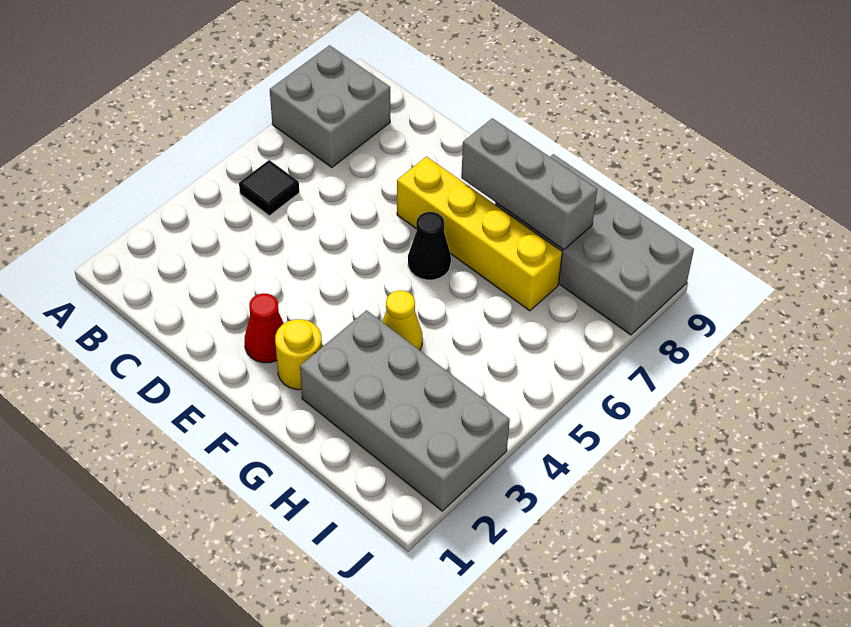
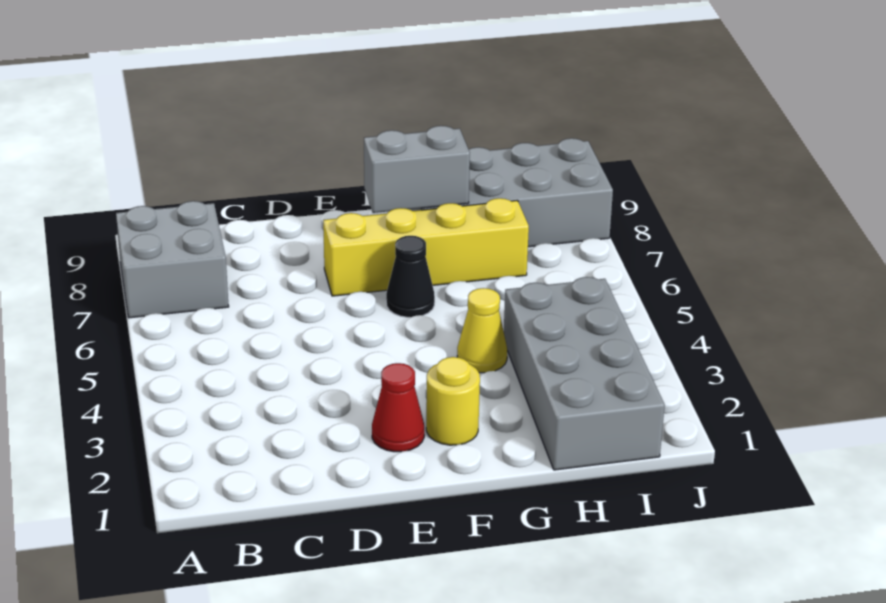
black tile B5 level 1 -> none
grey brick F8:H8 level 2 -> grey brick F8:G8 level 2
grey brick G2:J3 level 1 -> grey brick H1:I4 level 1

